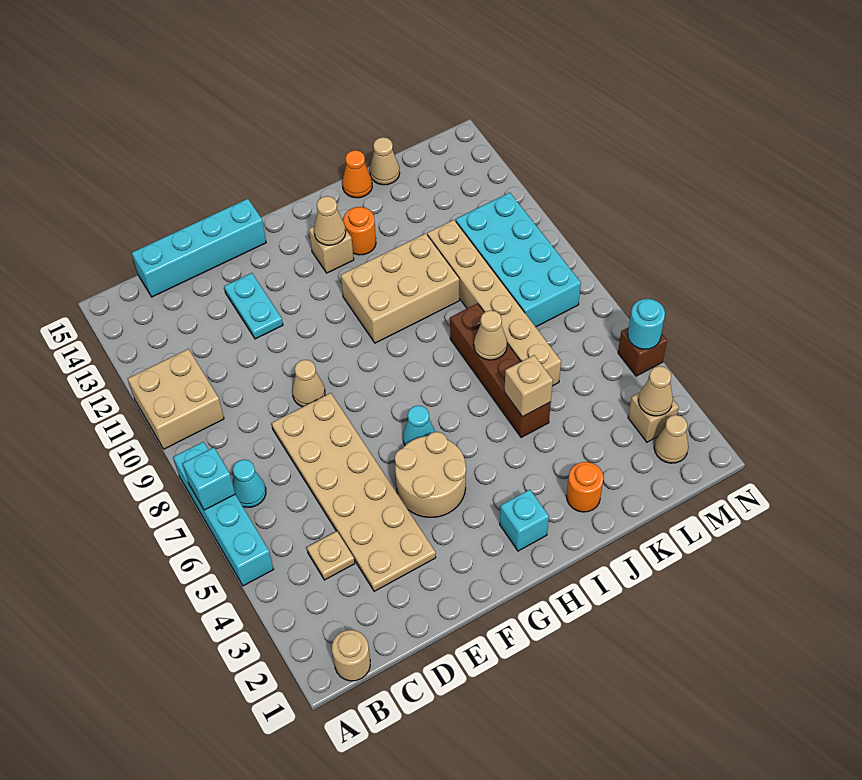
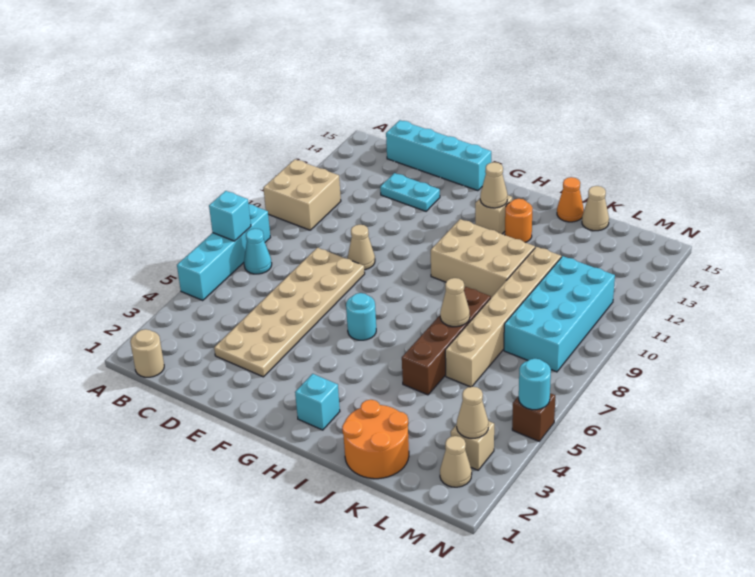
tan plate C4 level 1 -> none
cyan plate E12:E13 level 1 -> cyan plate D13:E13 level 1
tan round brick F4:G5 level 1 -> none
cyan cone G6 level 1 -> cyan round brick G6 level 1
orange round brick J2 level 1 -> orange round brick J1:K2 level 1
tan brick J5 level 2 -> none

